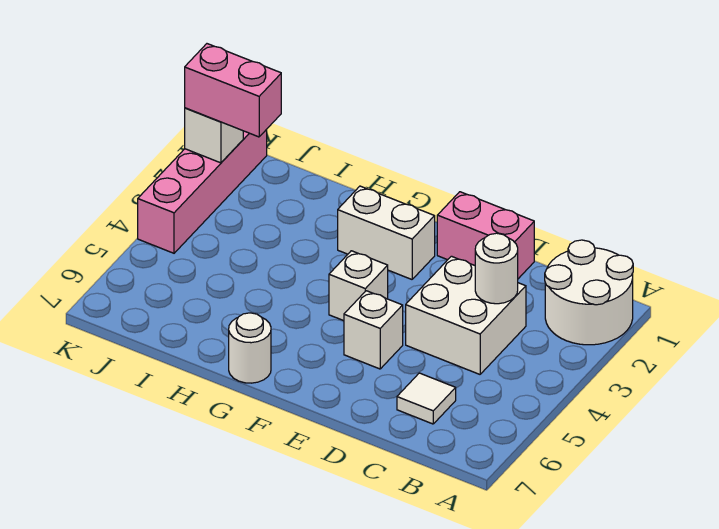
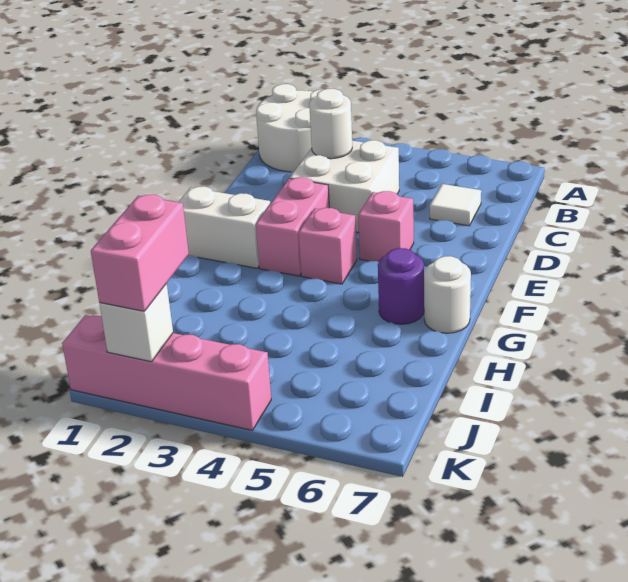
pink brick D1:E1 level 1 -> pink brick E3:F3 level 1
white brick E5 level 1 -> pink brick E5 level 1
white brick F2:G2 level 1 -> white brick F1:F2 level 1
white brick F4 level 1 -> pink brick F4 level 1
none -> purple round brick G6 level 1

